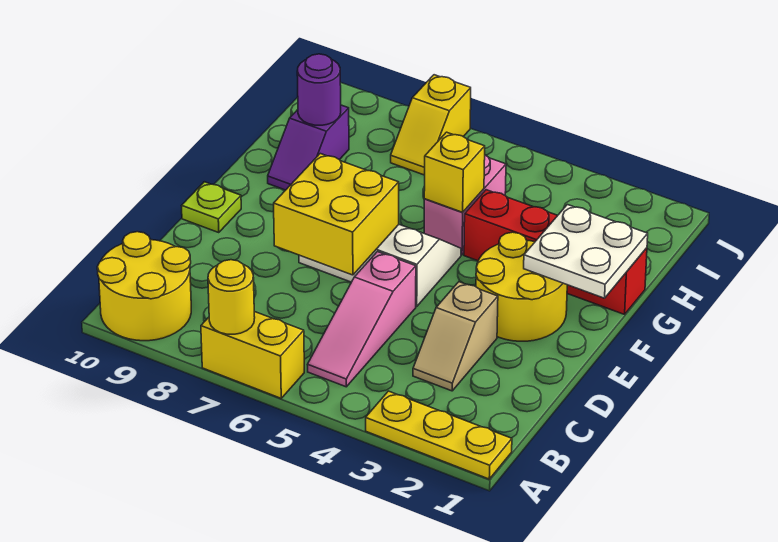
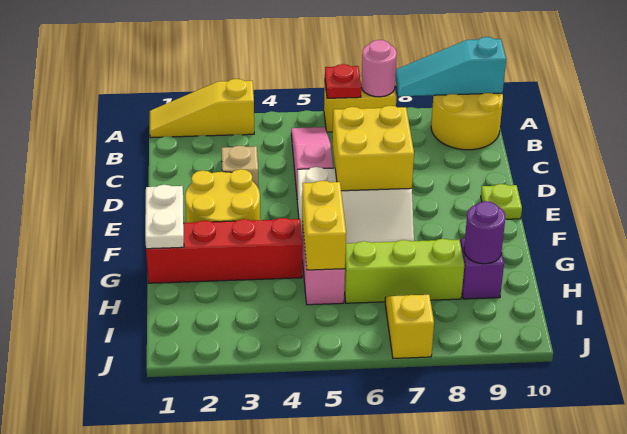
yellow plate A1:A3 level 1 -> yellow slope A1:A3 level 1 top 3
none -> red plate A6 level 2
yellow round brick A7 level 2 -> pink round brick A7 level 2
none -> cyan slope A8:A10 level 2 top 10
white plate F1:G2 level 2 -> white plate F1:G1 level 2
yellow brick G5 level 2 -> yellow brick G5:H5 level 2
none -> lime brick H6:H8 level 1

